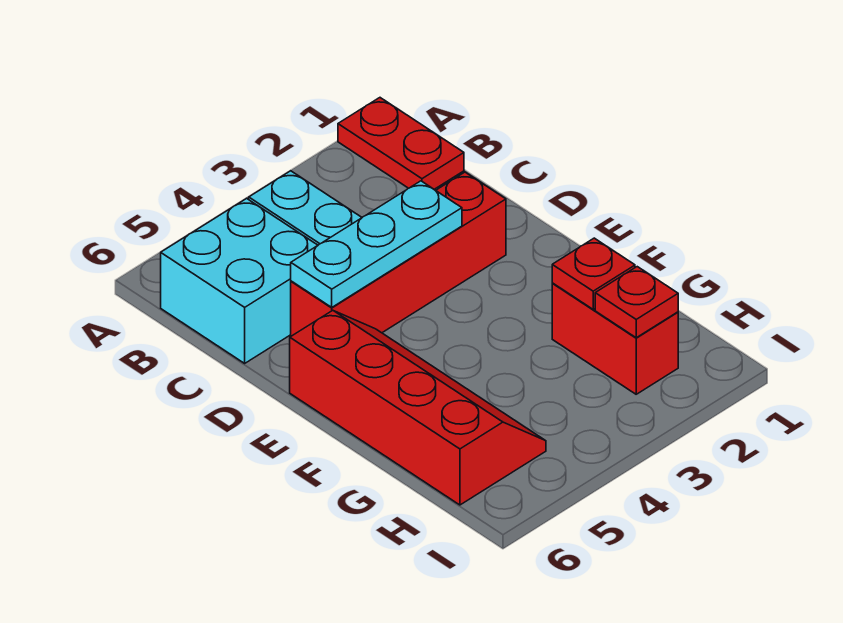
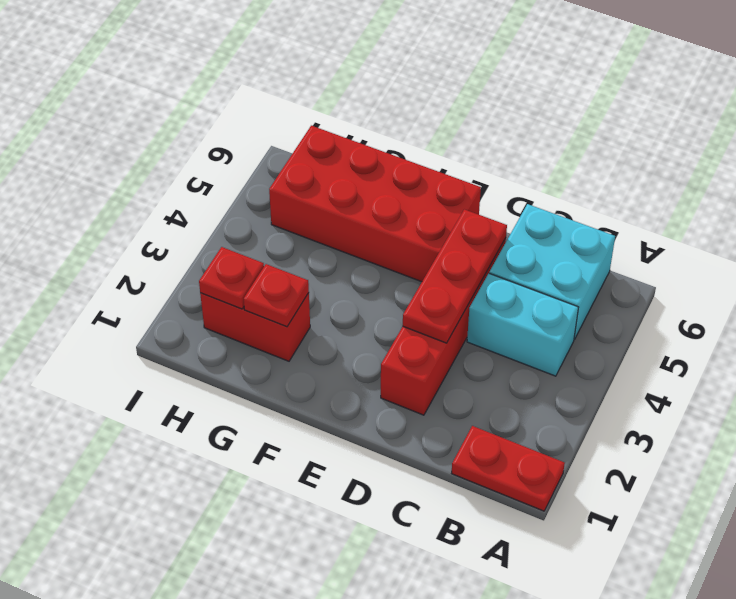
cyan plate D3:D5 level 2 -> red plate D3:D5 level 2
red slope E5:H6 level 1 top 6 -> red brick E5:H6 level 1

